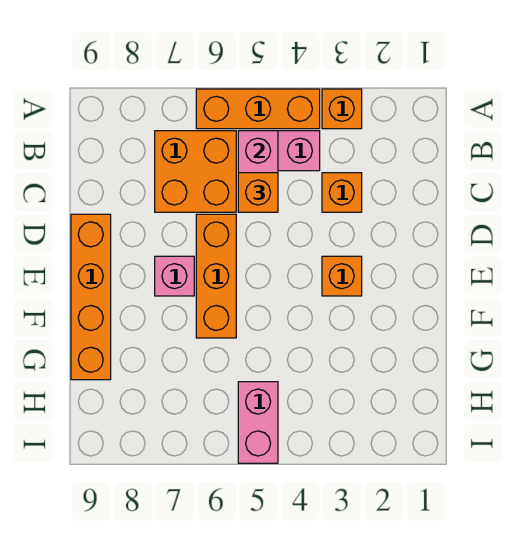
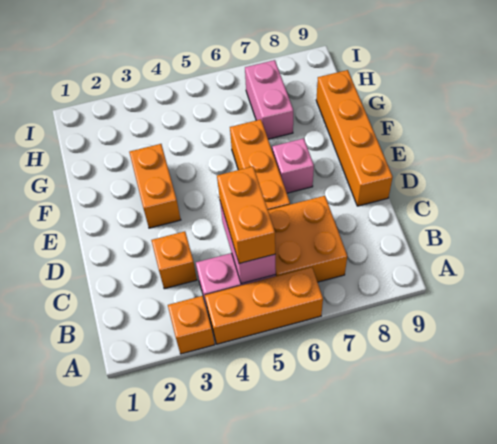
orange brick C5 level 3 -> orange brick B5:C5 level 3
orange brick E3 level 1 -> orange brick E3:F3 level 1
pink brick H5:I5 level 1 -> pink brick G7:H7 level 1

